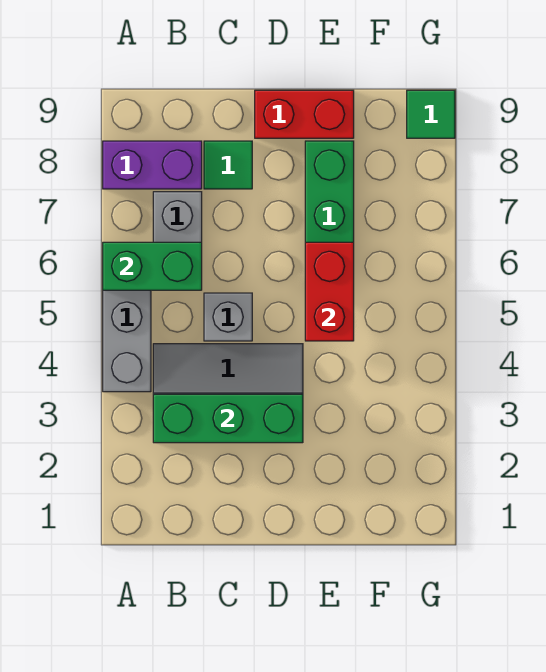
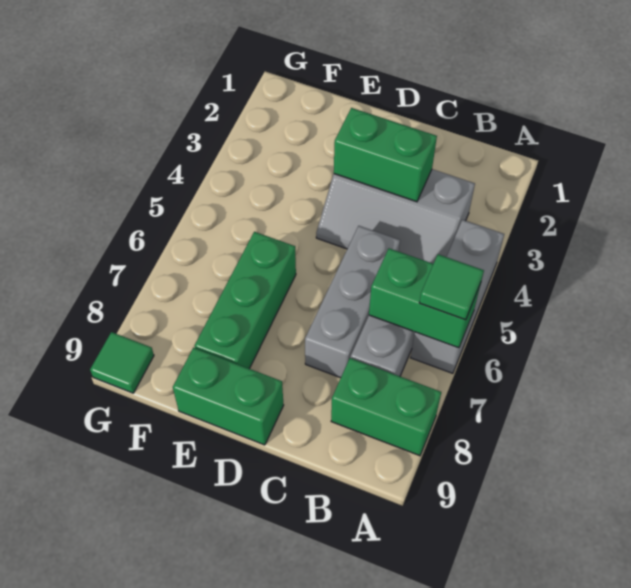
purple brick A8:B8 level 1 -> green brick A8:B8 level 1
green brick B3:D3 level 2 -> green brick C3:D3 level 2
grey brick C5 level 1 -> grey brick C5:C7 level 1
green tile C8 level 1 -> green tile A6 level 3
red brick D9:E9 level 1 -> green brick D9:E9 level 1
red brick E5:E6 level 2 -> none

